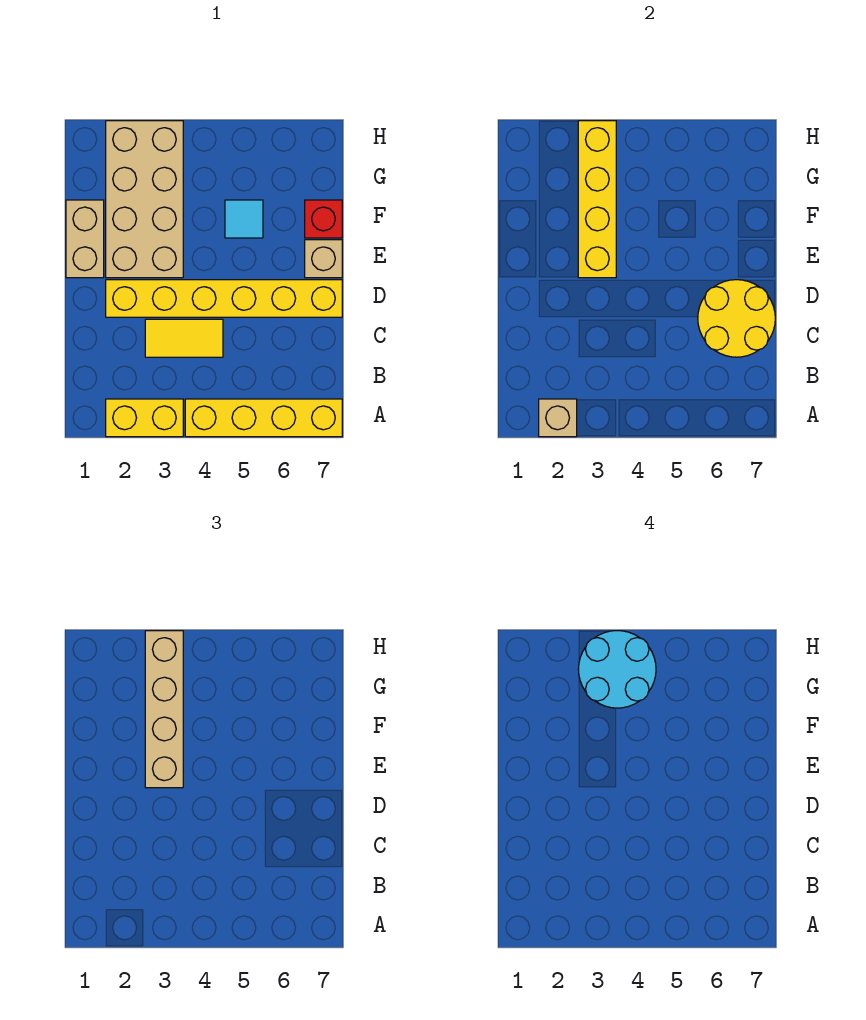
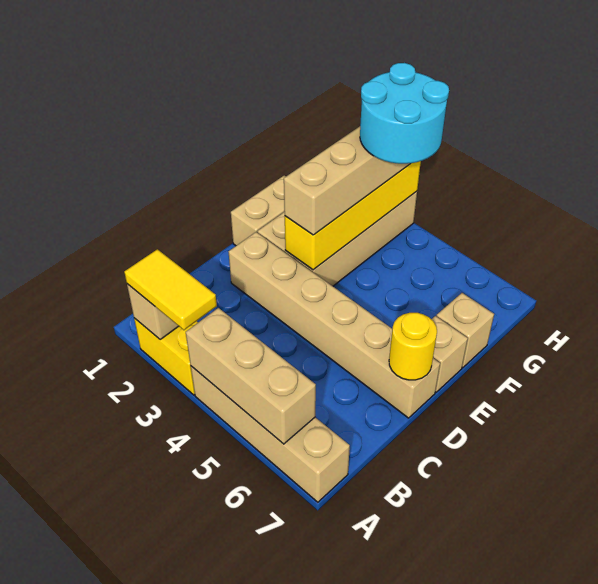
yellow brick A4:A7 level 1 -> tan brick A4:A7 level 1
none -> tan brick A4:A6 level 2
yellow tile C3:C4 level 1 -> yellow tile A2:A3 level 3
yellow round brick C6:D7 level 2 -> yellow round brick D7 level 2
yellow brick D2:D7 level 1 -> tan brick D2:D7 level 1
cyan tile F5 level 1 -> none
red brick F7 level 1 -> tan brick F7 level 1

